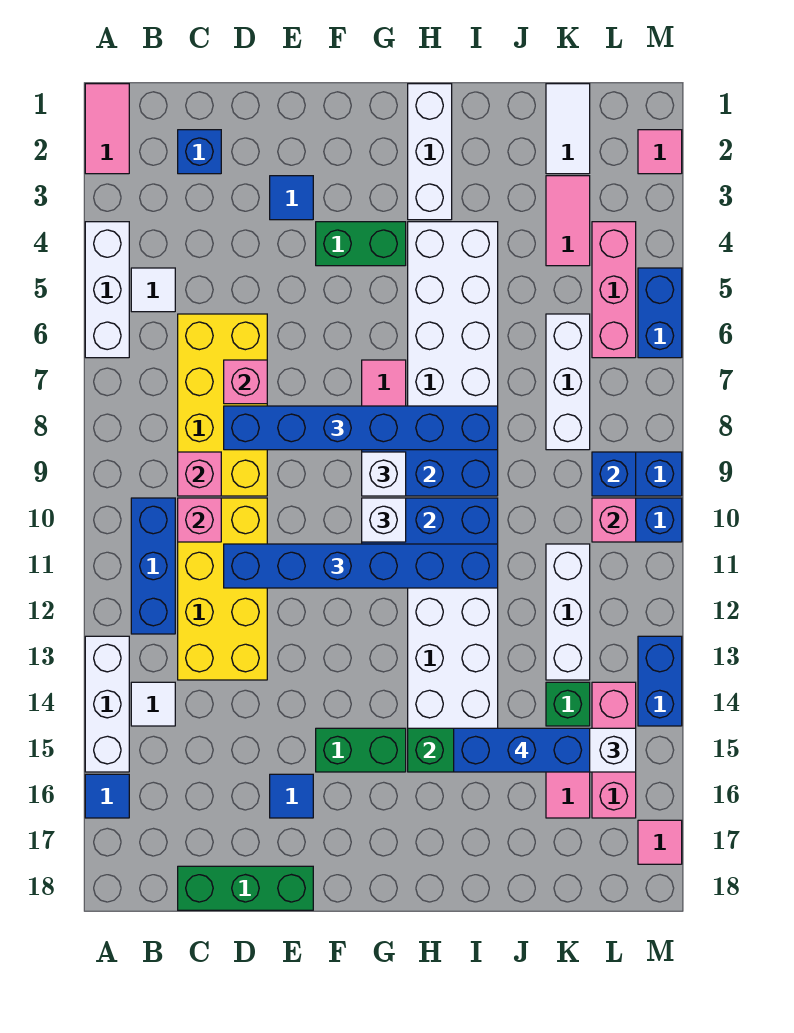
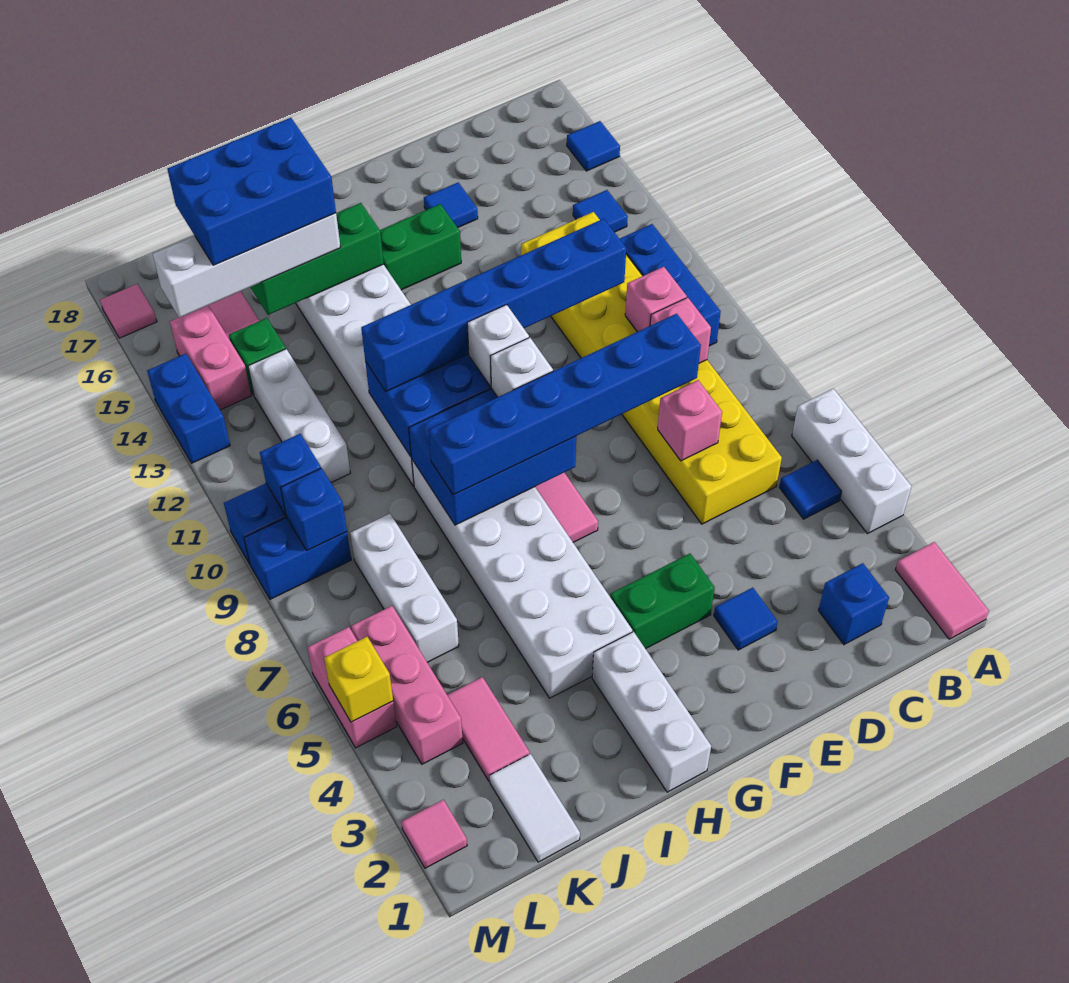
white brick A13:A15 level 1 -> none
white tile B5 level 1 -> blue tile B5 level 1
white tile B14 level 1 -> blue tile B14 level 1
green brick C18:E18 level 1 -> none
blue brick I15:K15 level 4 -> blue brick I15:K16 level 4
pink brick L10 level 2 -> blue brick L10 level 2
pink brick L14:L16 level 1 -> pink brick L14:L15 level 1
blue brick M5:M6 level 1 -> pink brick M5:M6 level 1
none -> yellow brick M5 level 2

